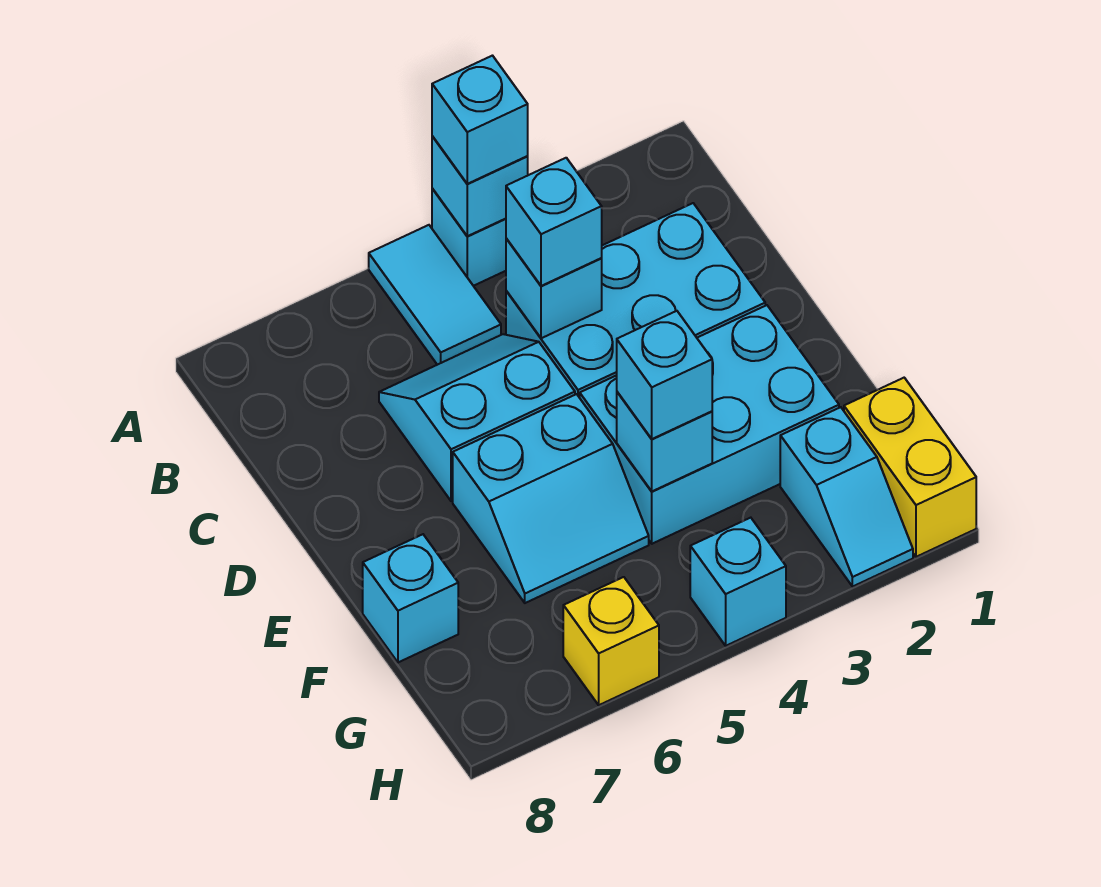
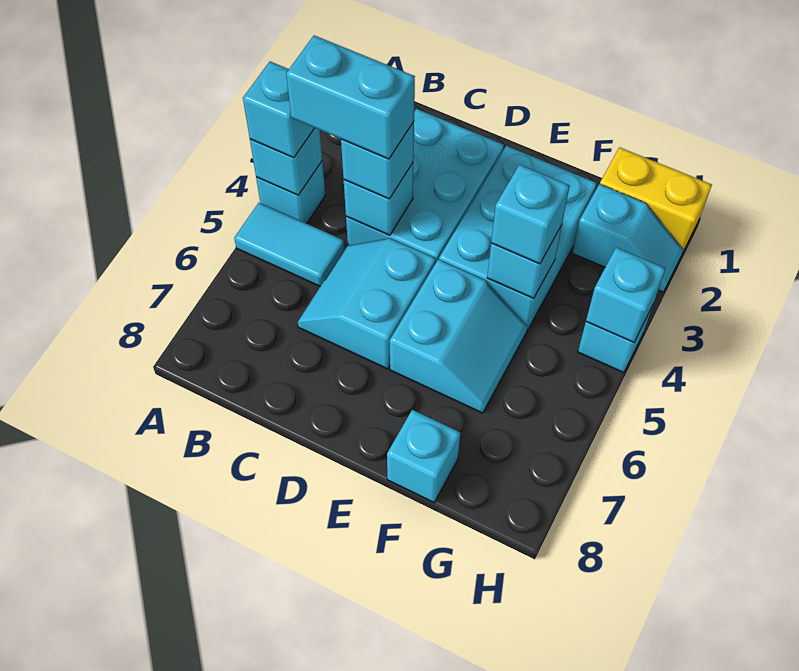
none -> cyan brick B4:C4 level 4
none -> cyan brick H4 level 2
yellow brick H6 level 1 -> none

